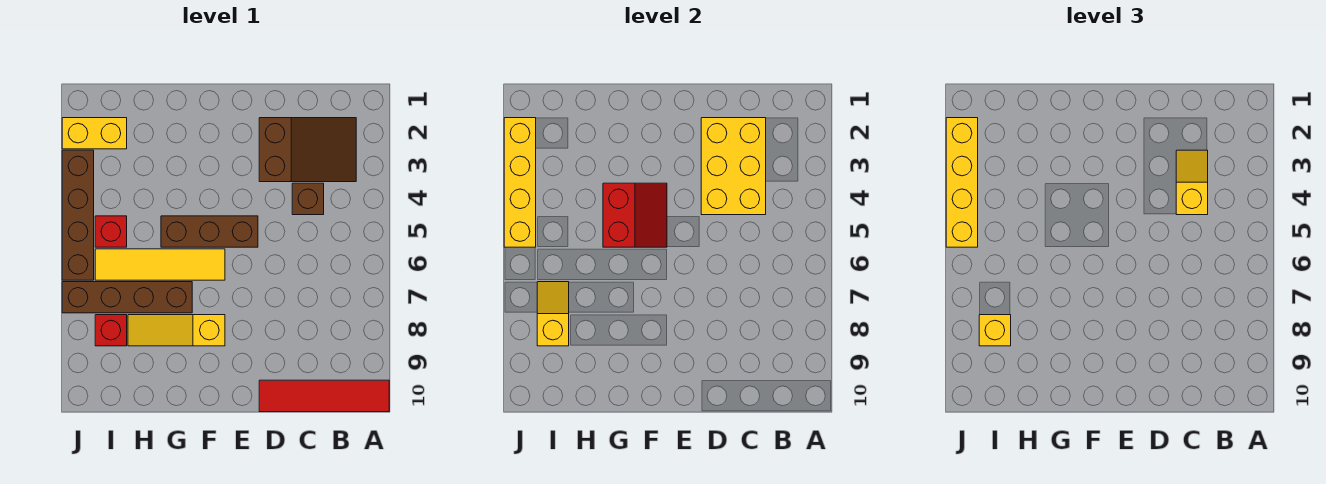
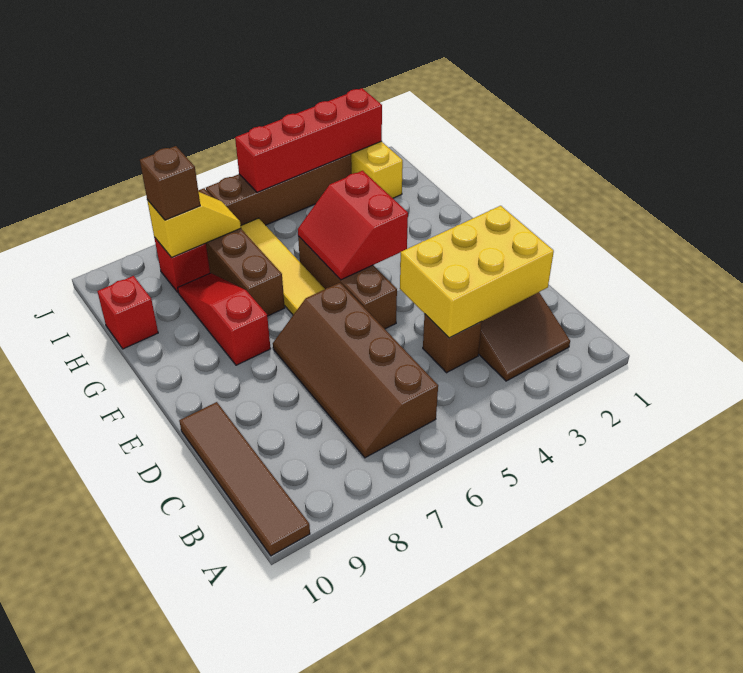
red tile A10:D10 level 1 -> brown tile A10:D10 level 1
none -> brown slope B6:E7 level 1 top 6
yellow slope C3:C4 level 3 top 4 -> none
red slope F4:G5 level 2 top G -> red slope F4:G5 level 2 top 4
yellow slope F8:H8 level 1 top F -> red slope F8:H8 level 1 top F
red brick I5 level 1 -> red brick H10 level 1
yellow brick I8 level 3 -> brown brick I8 level 3
yellow brick J2:J5 level 2 -> red brick J2:J5 level 2
yellow brick J2:J5 level 3 -> none

